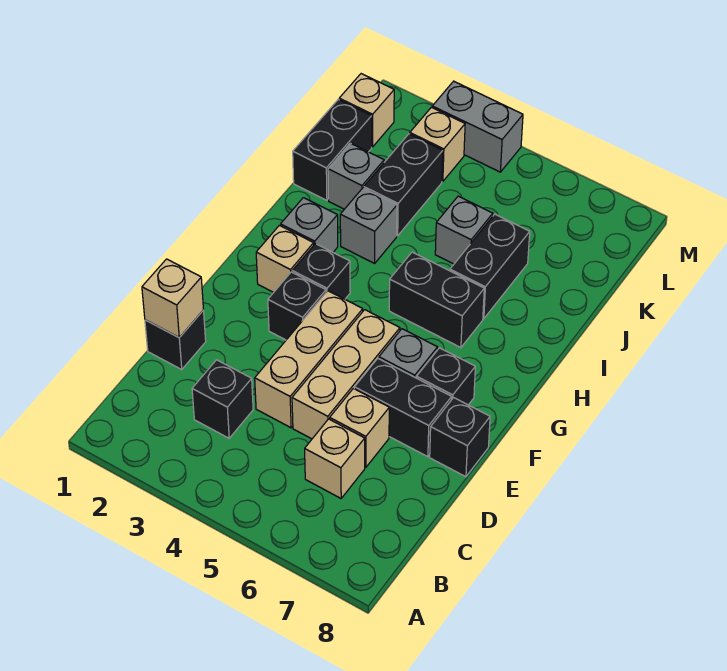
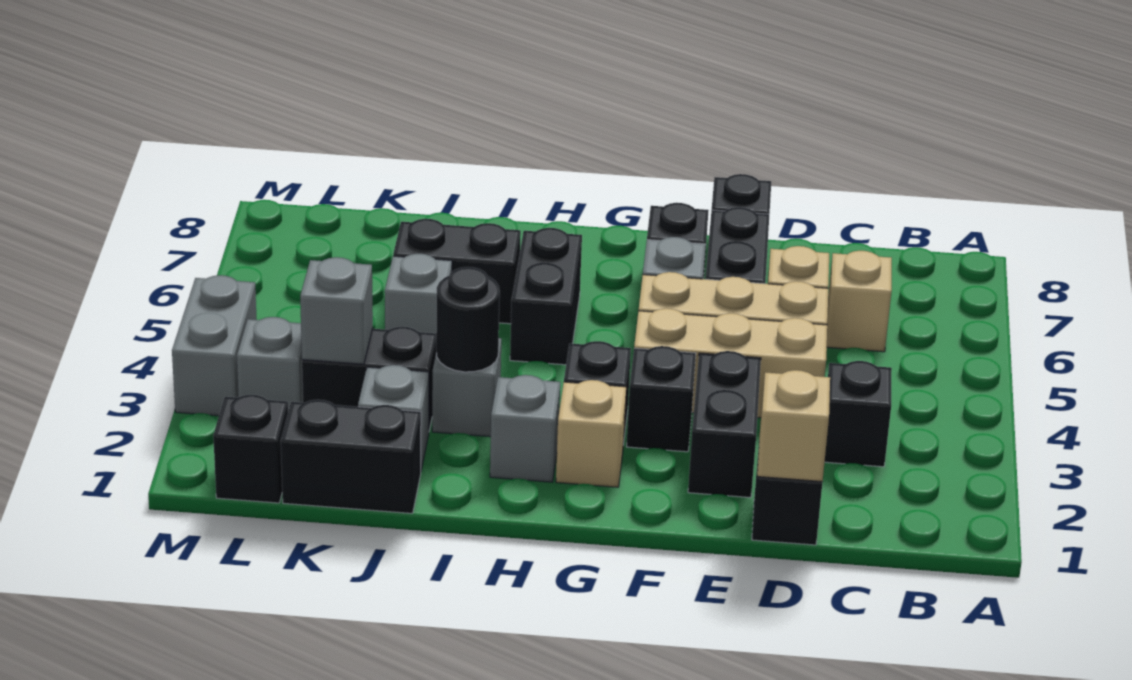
none -> black brick E2:E3 level 1
none -> black round brick I3 level 2
none -> grey brick K3 level 2
tan brick L1 level 1 -> black brick L1 level 1
tan brick L3 level 1 -> grey brick L3 level 1

